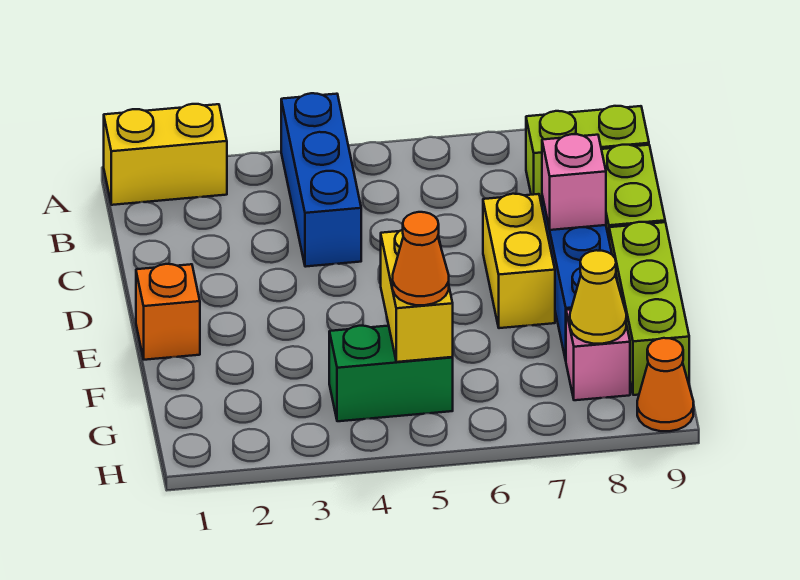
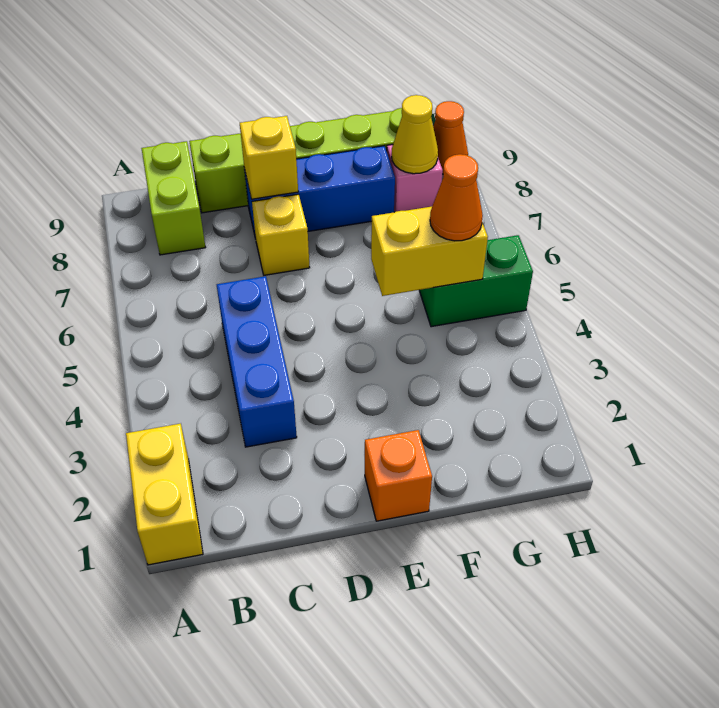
blue brick A4:C4 level 1 -> blue brick C3:C5 level 1
yellow brick D7:E7 level 1 -> yellow brick D7 level 1
pink brick D8 level 2 -> yellow brick D8 level 2
green brick G4:G5 level 1 -> green brick G5:H5 level 1

